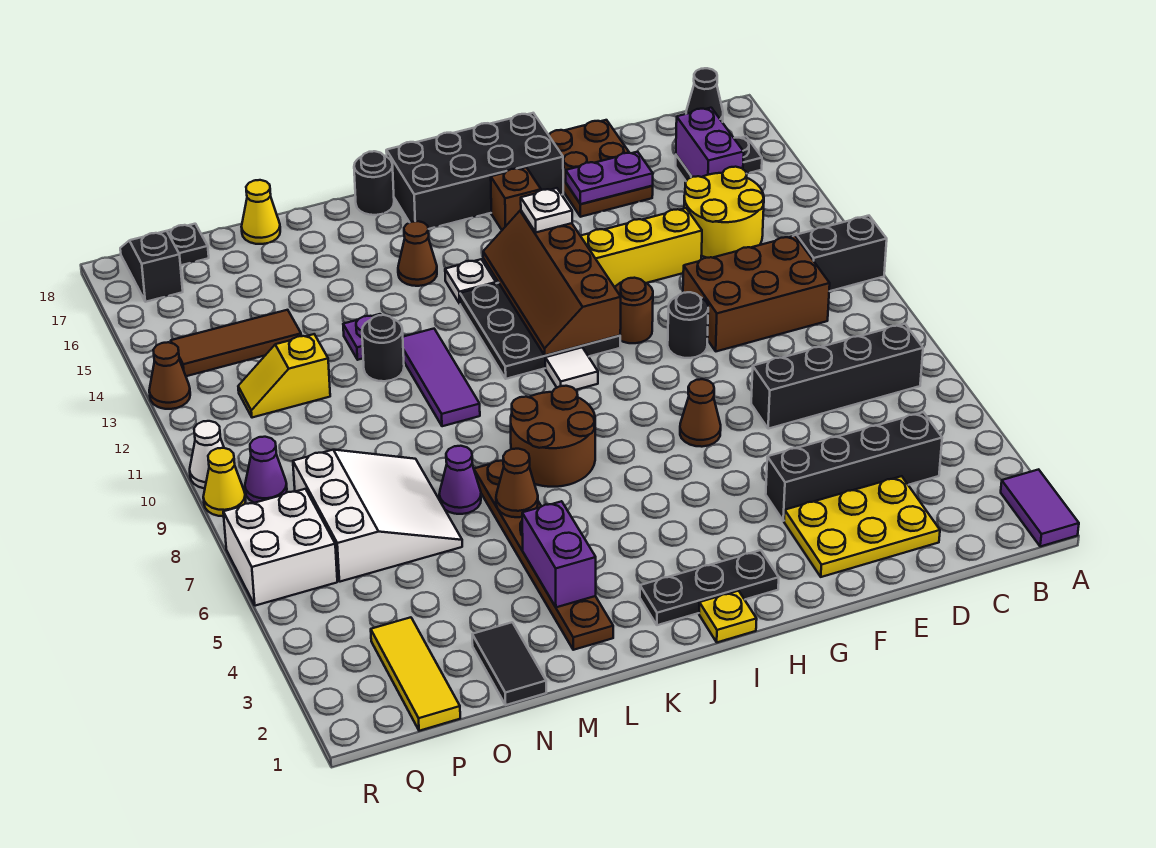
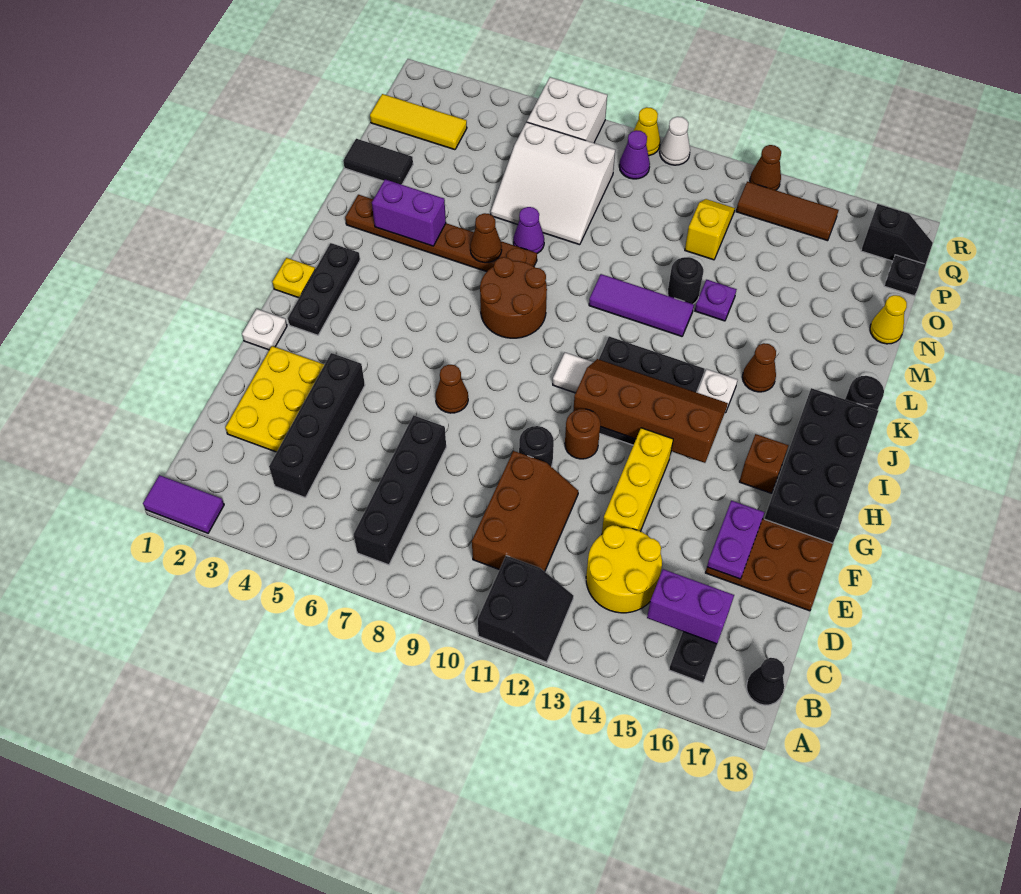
brown brick C10:E11 level 1 -> brown slope C10:E11 level 1 top 10
white plate H14 level 3 -> white plate G1 level 1
brown tile O14:Q14 level 1 -> brown tile Q13:Q15 level 1

